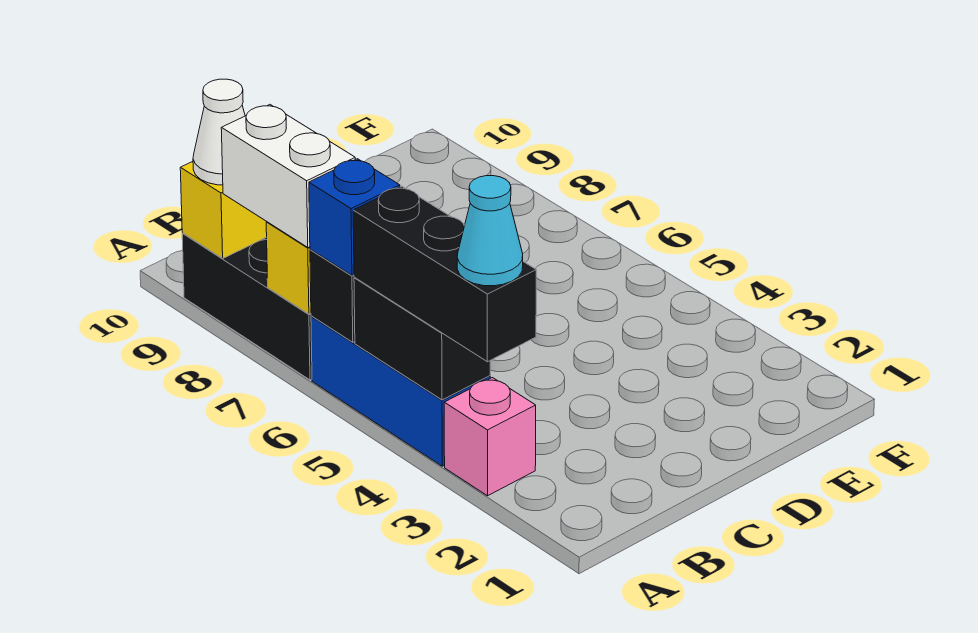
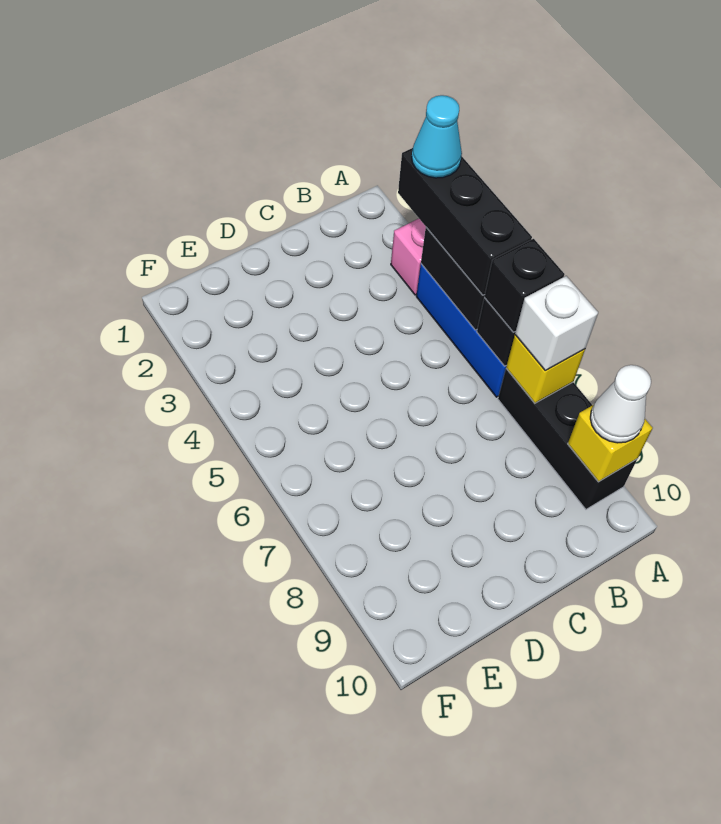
blue brick A6 level 3 -> black brick A6 level 3
white brick A7:A8 level 3 -> white brick A7 level 3

